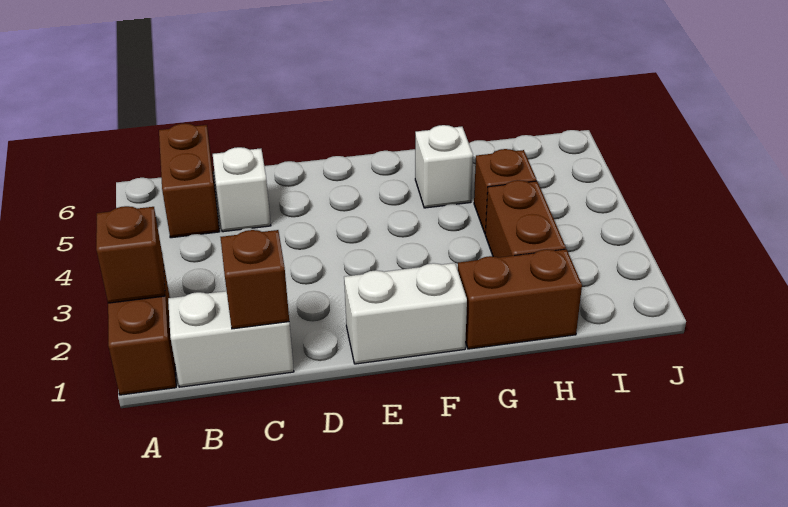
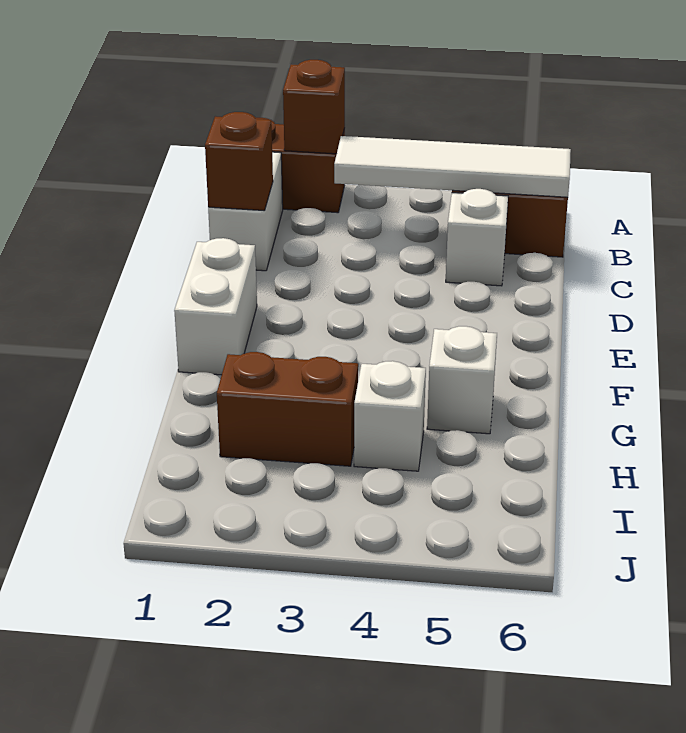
none -> white tile B3:B6 level 2
brown brick G1:H1 level 1 -> none
brown brick H4 level 1 -> white brick H4 level 1

